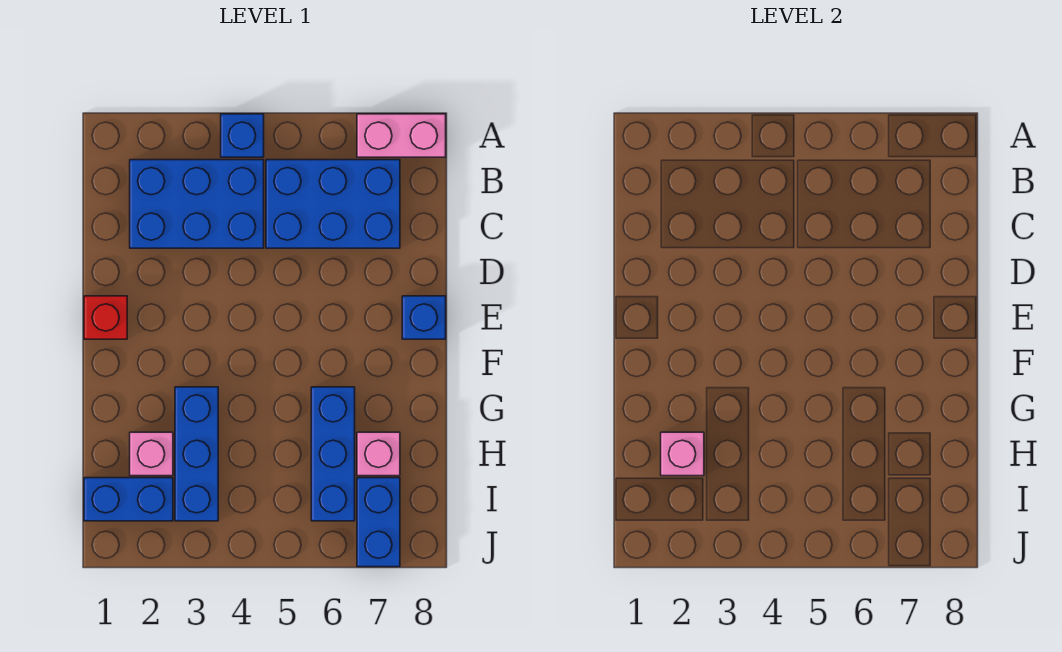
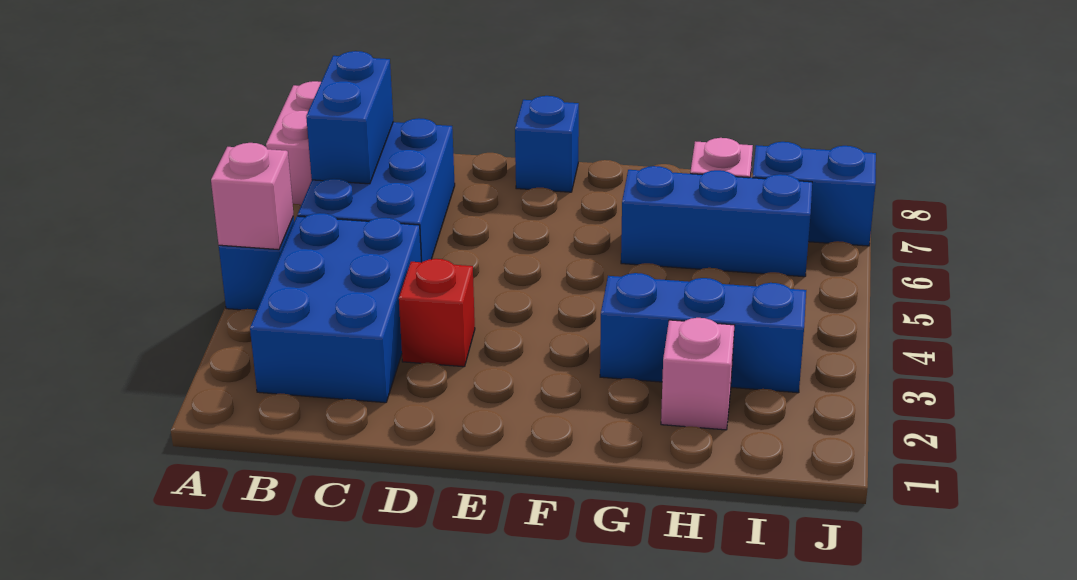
red brick E1 level 1 -> red brick D3 level 1
pink brick H2 level 2 -> pink brick A4 level 2
blue brick I1:I2 level 1 -> blue brick B6:B7 level 2

